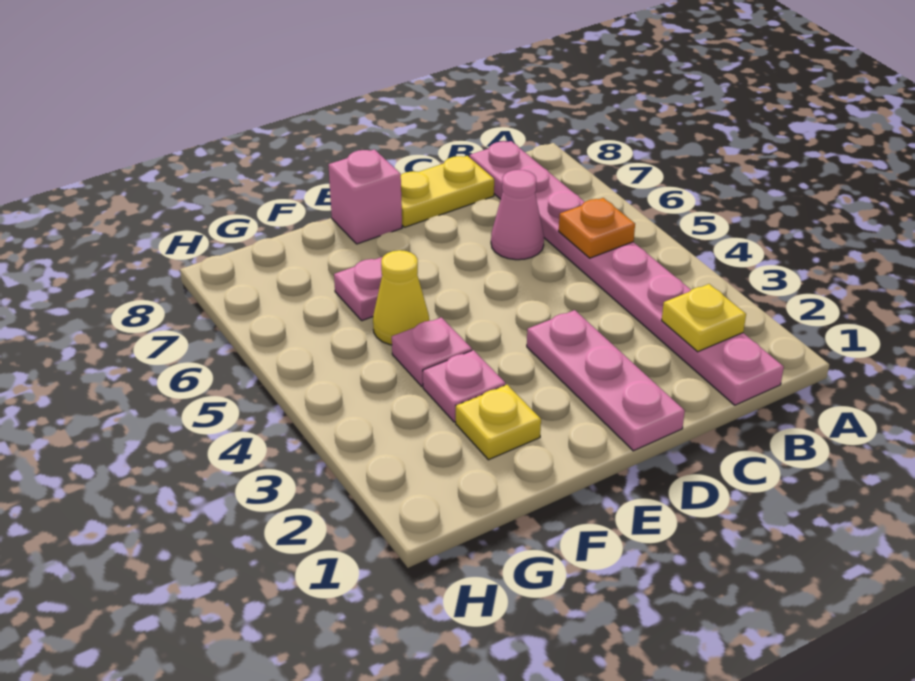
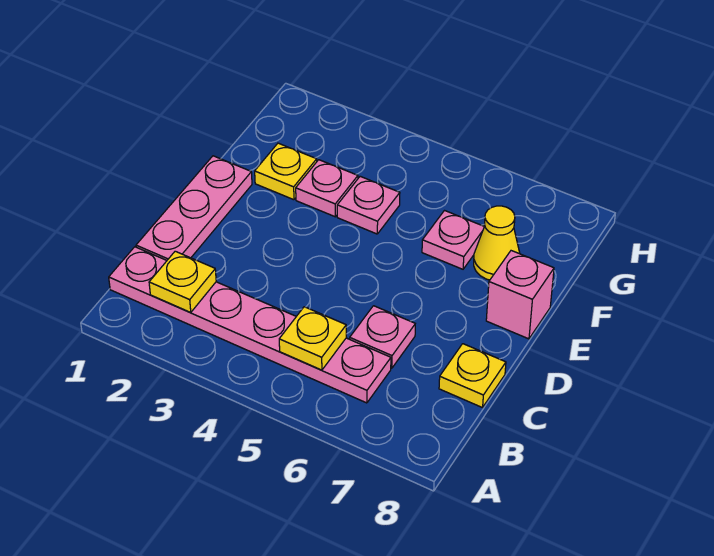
pink plate B1:B8 level 1 -> pink plate B1:B6 level 1
orange plate B5 level 2 -> yellow plate B5 level 2
pink cone C6 level 1 -> pink plate C6 level 1
yellow plate C8:D8 level 1 -> yellow plate C8 level 1
pink plate D1:D3 level 1 -> pink plate C1:E1 level 1
yellow cone F5 level 1 -> yellow cone F7 level 1

